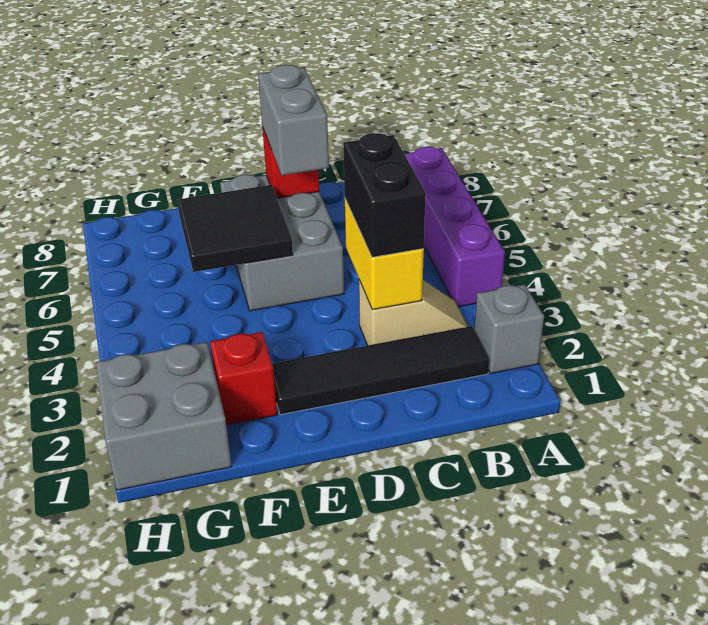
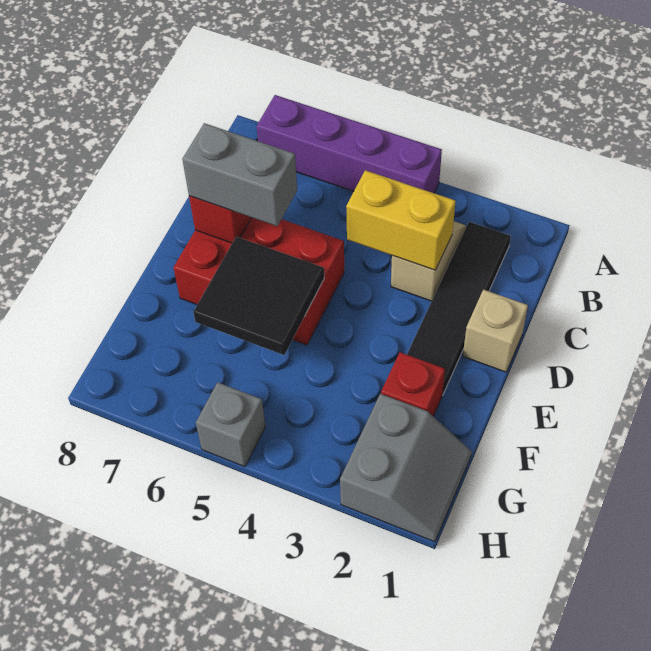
grey brick A2 level 1 -> grey brick H5 level 1
black brick C3:C4 level 3 -> none
none -> tan brick D1 level 1
grey brick D5:E7 level 1 -> red brick D5:E7 level 1
grey brick G1:H2 level 1 -> grey slope G1:H2 level 1 top 2

